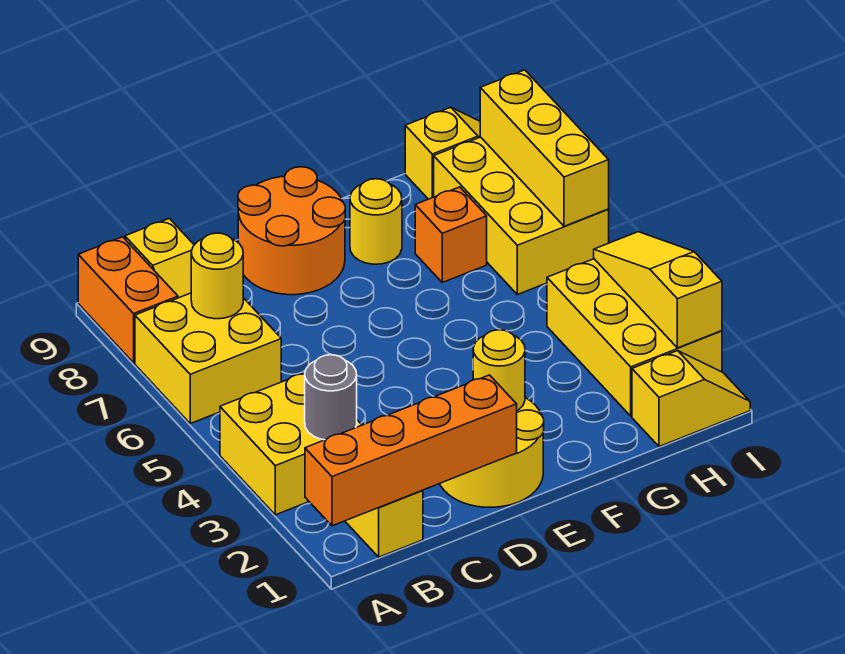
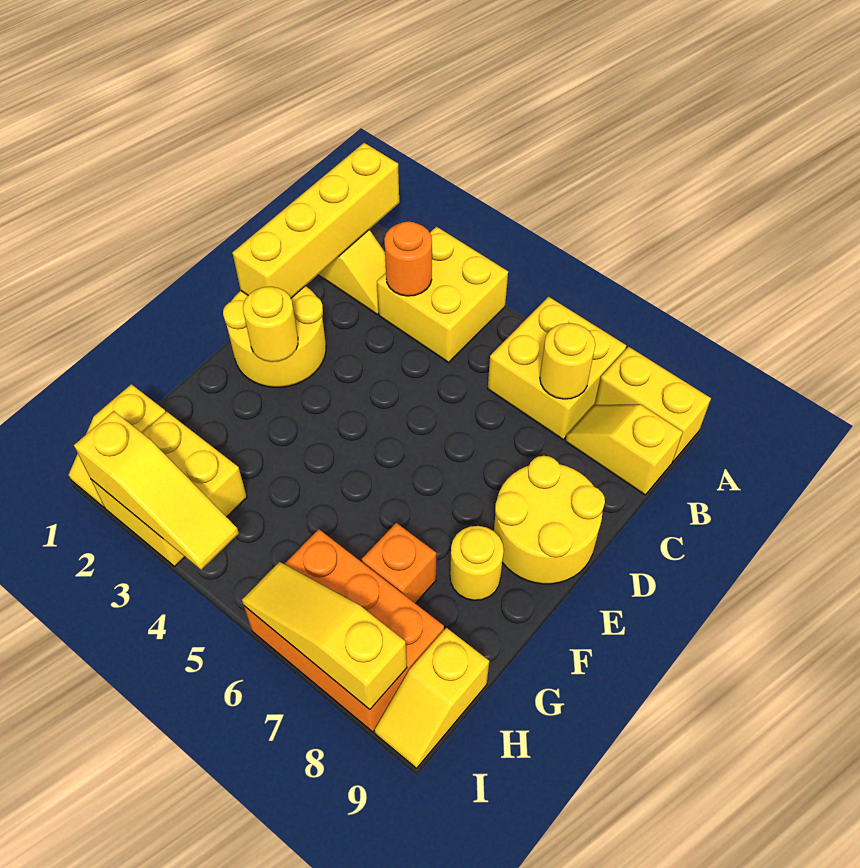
orange brick A1:D1 level 2 -> yellow brick A1:D1 level 2
orange brick A8:A9 level 1 -> yellow brick A8:A9 level 1
grey round brick B3 level 2 -> orange round brick B3 level 2
orange round brick D8:E9 level 1 -> yellow round brick D8:E9 level 1
yellow brick H2:I4 level 1 -> yellow brick H2:I3 level 1
yellow brick H6:I8 level 1 -> orange brick H6:I8 level 1
yellow brick I6:I8 level 2 -> yellow slope I6:I8 level 2 top 8

